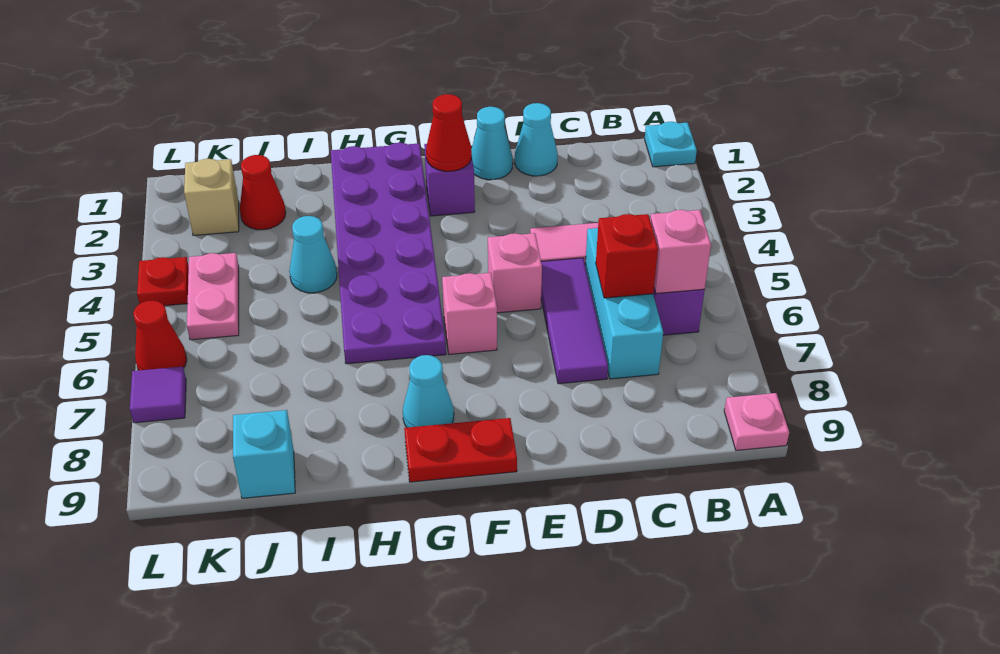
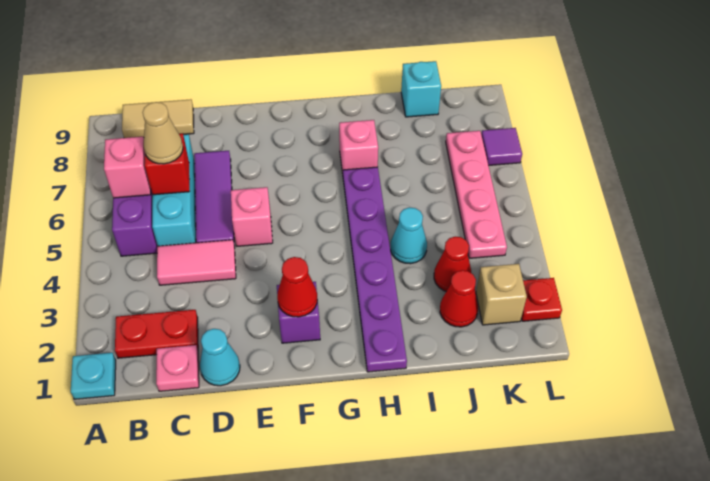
pink plate A9 level 1 -> pink plate C1 level 1
none -> tan tile B9:C9 level 1
none -> tan cone C6 level 3
cyan cone E1 level 1 -> none
pink brick F6 level 1 -> pink brick H7 level 1
red plate F9:G9 level 1 -> red plate B2:C2 level 1
purple plate G1:H6 level 1 -> purple plate H1:H6 level 1
cyan cone G8 level 1 -> none
pink plate K4:K5 level 1 -> pink plate K4:K7 level 1
red plate L4 level 1 -> red plate L2 level 1
red cone L6 level 1 -> red cone J3 level 1

